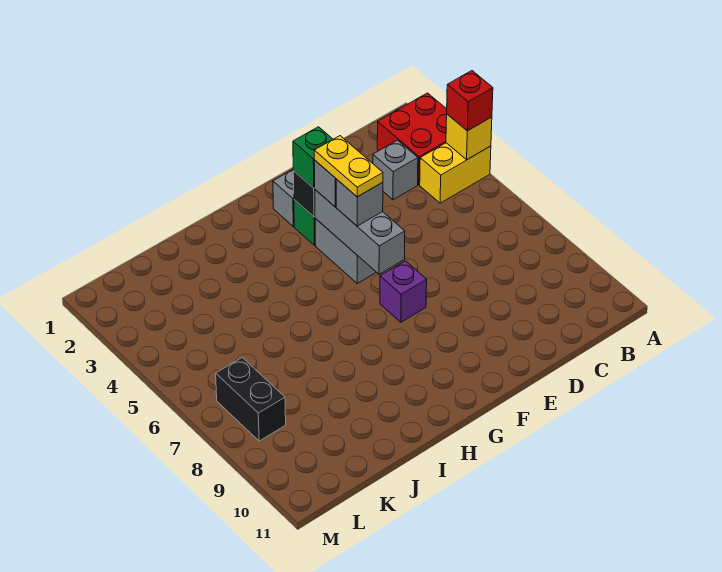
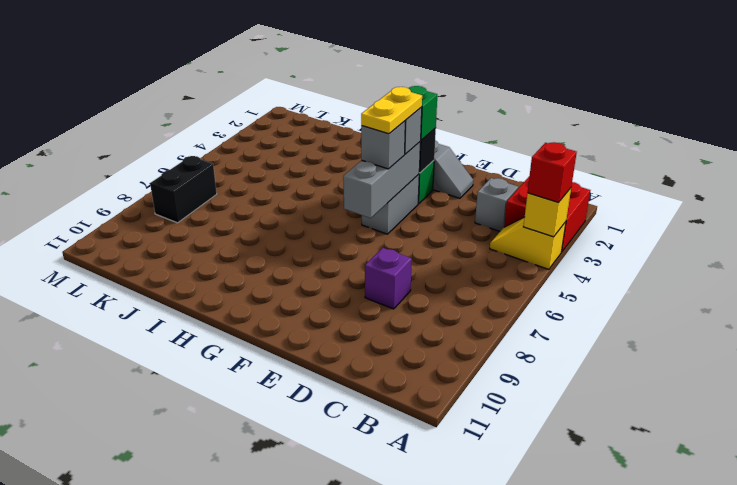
yellow brick A4:B4 level 1 -> yellow slope A4:B4 level 1 top A
purple brick F7 level 1 -> purple brick D8 level 1

